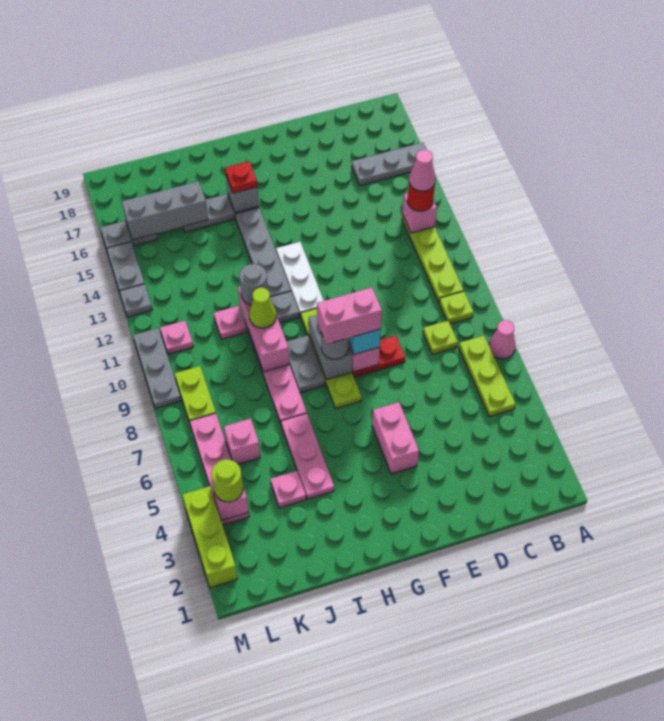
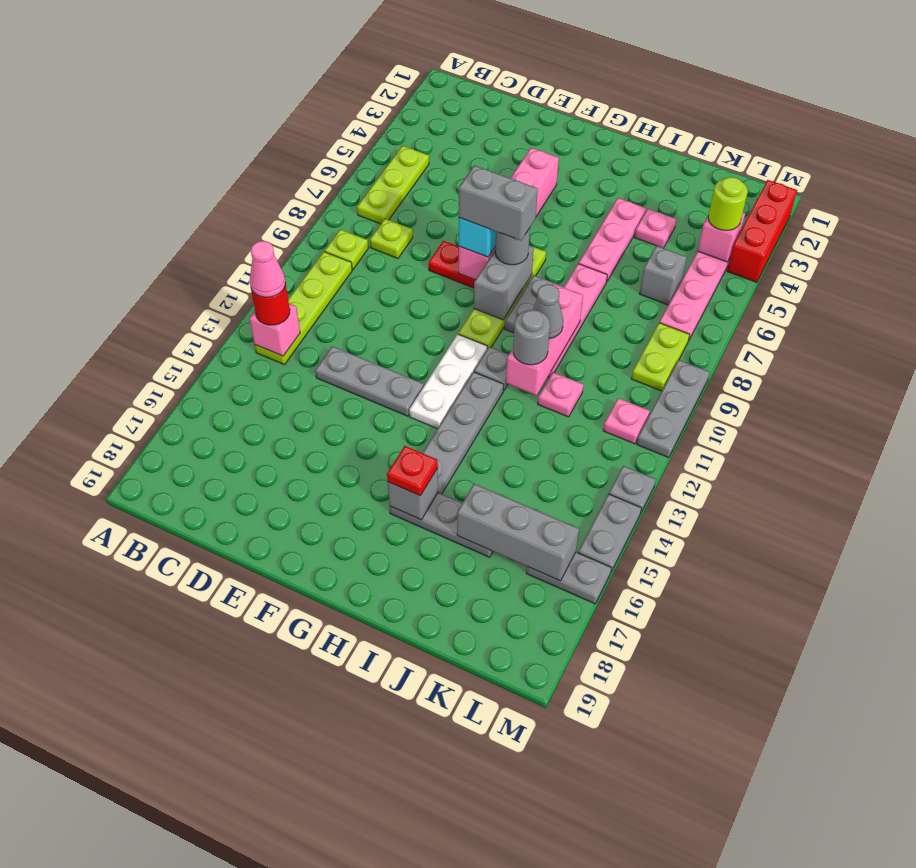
pink cone A7 level 1 -> none
grey plate A16:C16 level 1 -> grey plate D13:F13 level 1
pink brick F8:G8 level 4 -> grey brick F8:G8 level 4
lime cone I10 level 3 -> grey cone I10 level 3
pink brick K6 level 1 -> grey brick K6 level 1
lime brick M2:M4 level 1 -> red brick M2:M4 level 1

